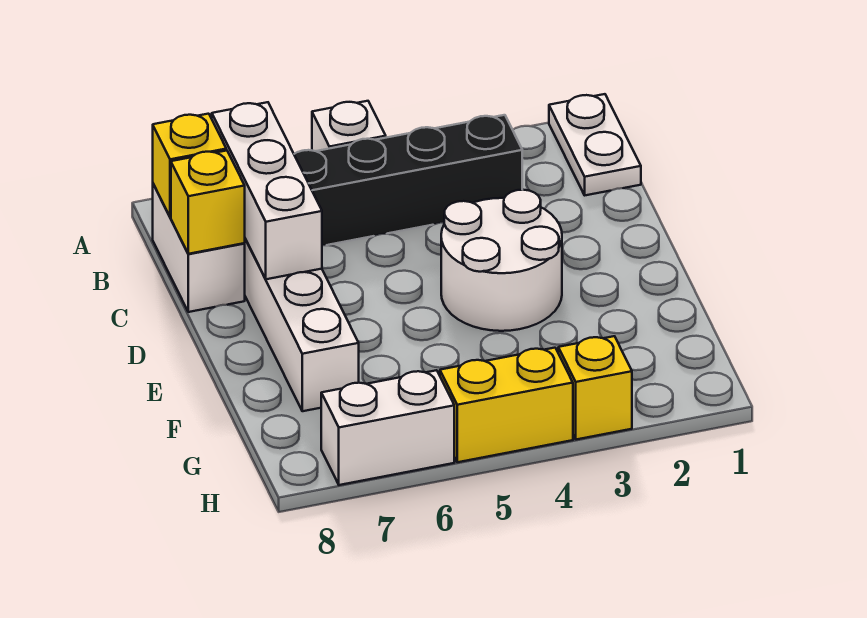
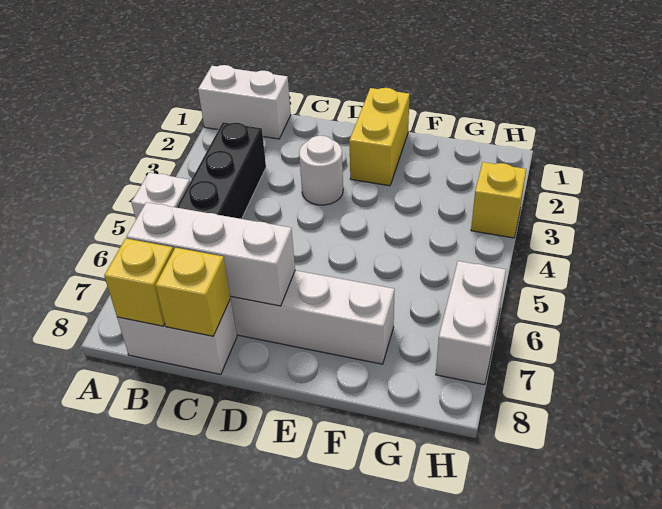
white plate A1:B1 level 1 -> white brick A1:B1 level 1
white round brick D3:E4 level 1 -> white round brick D3 level 1
yellow brick H4:H5 level 1 -> yellow brick E1:E2 level 1

